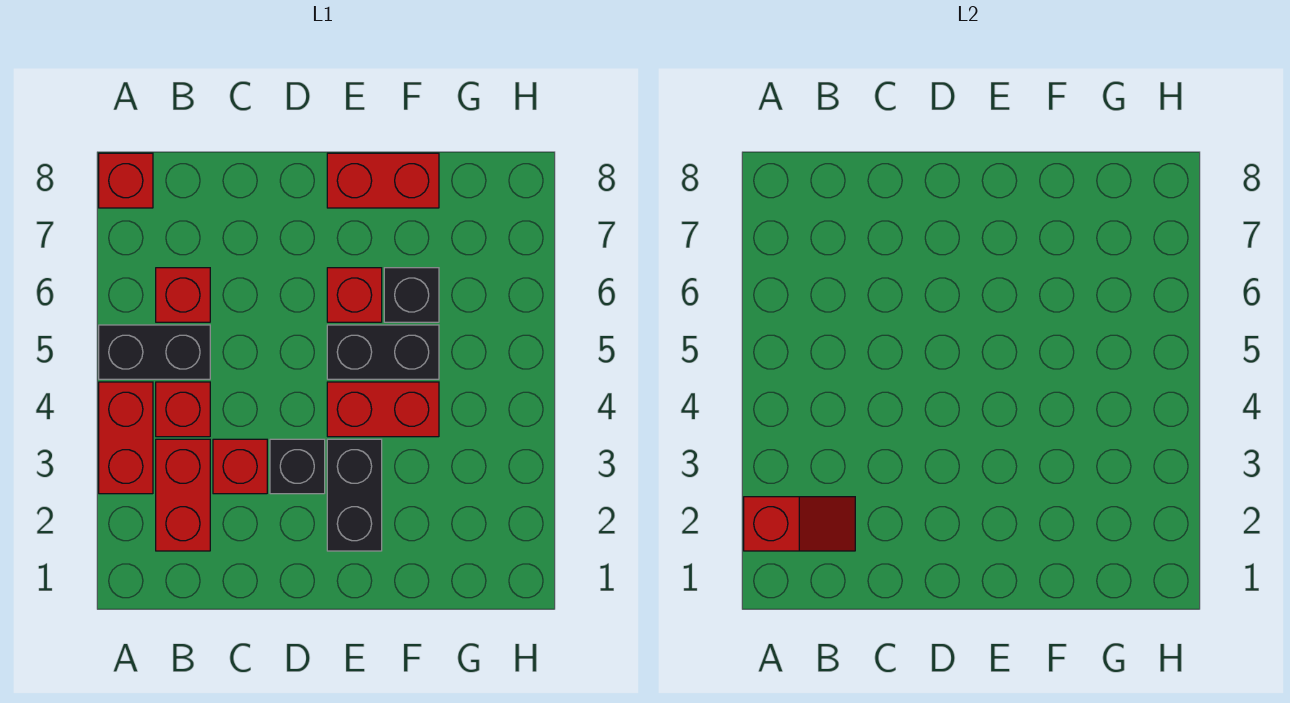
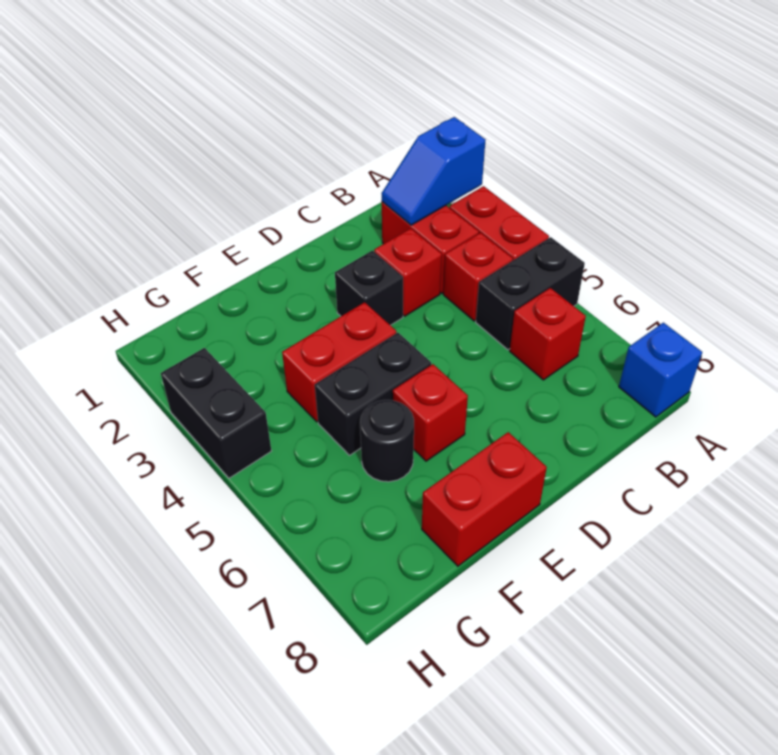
red slope A2:B2 level 2 top A -> blue slope A2:B2 level 2 top A
red brick A8 level 1 -> blue brick A8 level 1
black brick E2:E3 level 1 -> black brick H3:H4 level 1
black brick F6 level 1 -> black round brick F6 level 1

